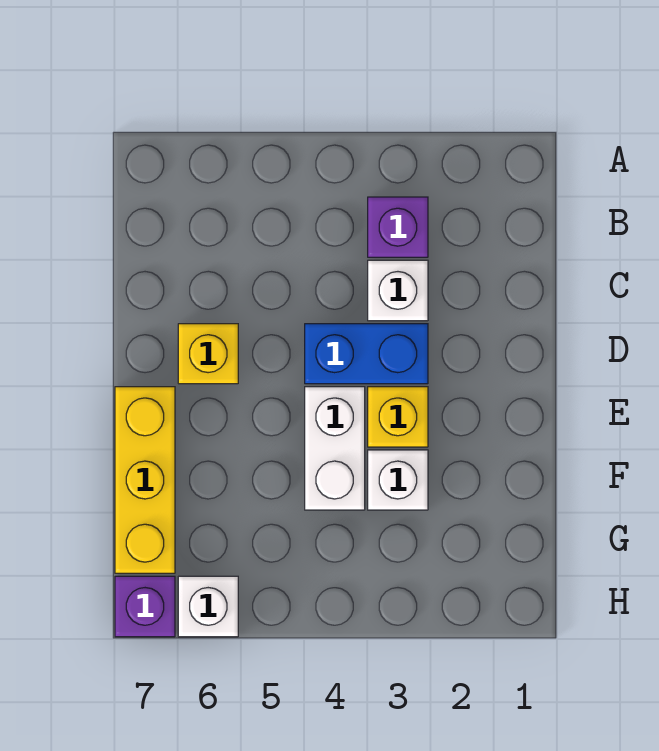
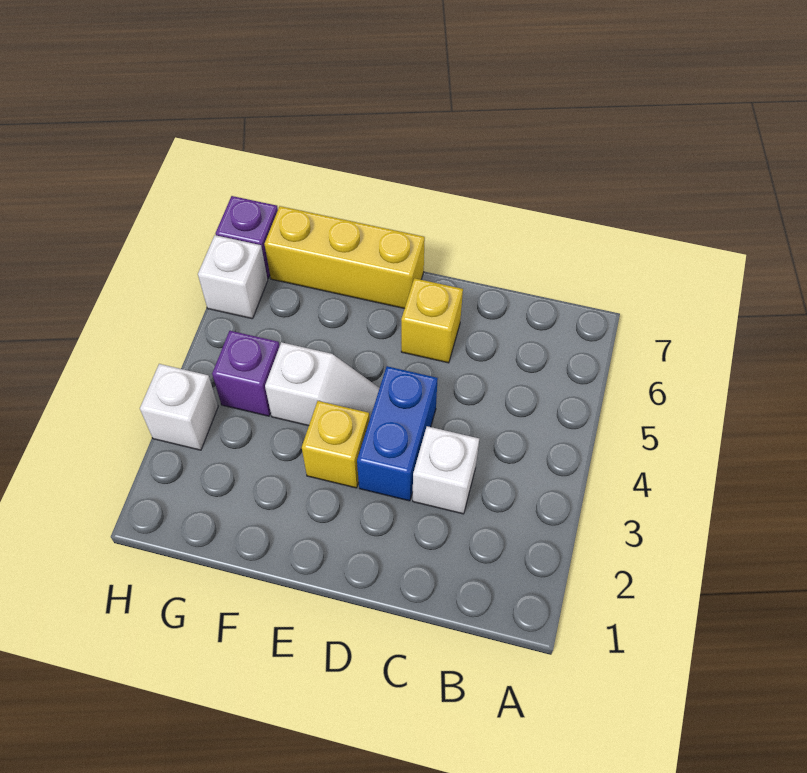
purple brick B3 level 1 -> purple brick G4 level 1
white brick E4:F4 level 1 -> white slope E4:F4 level 1 top F
white brick F3 level 1 -> white brick H3 level 1

